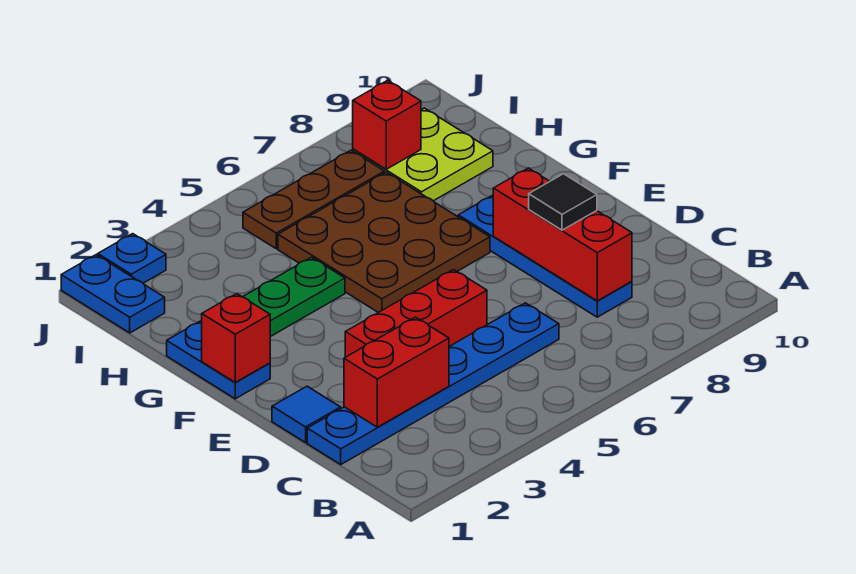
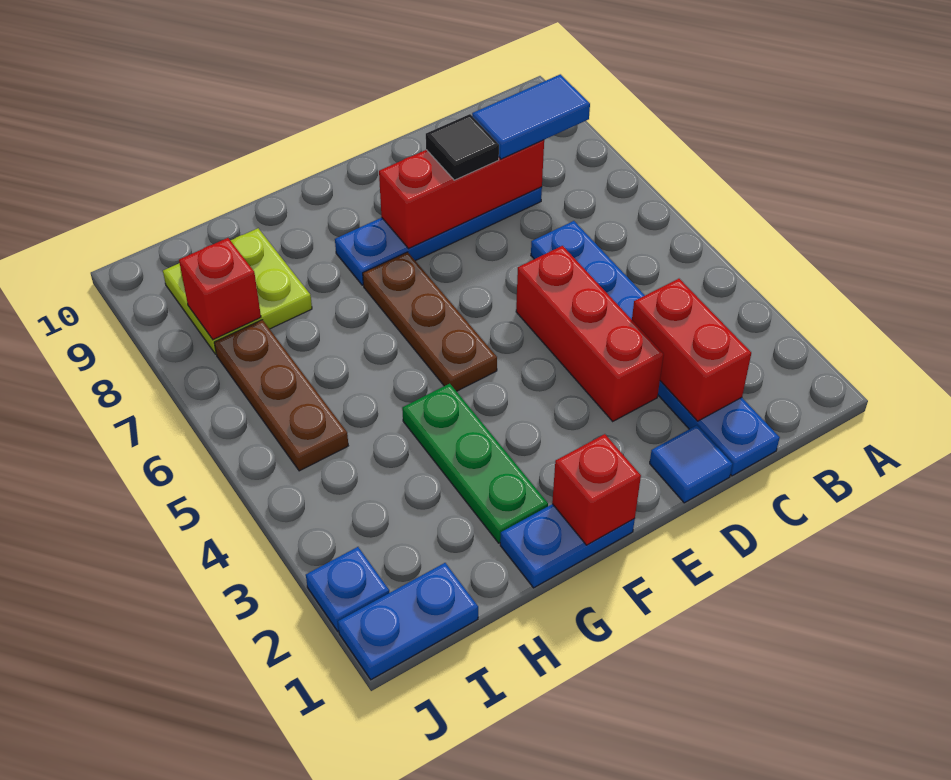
none -> blue tile B8:C8 level 3
brown plate F5:H7 level 1 -> brown plate F5:F7 level 1

